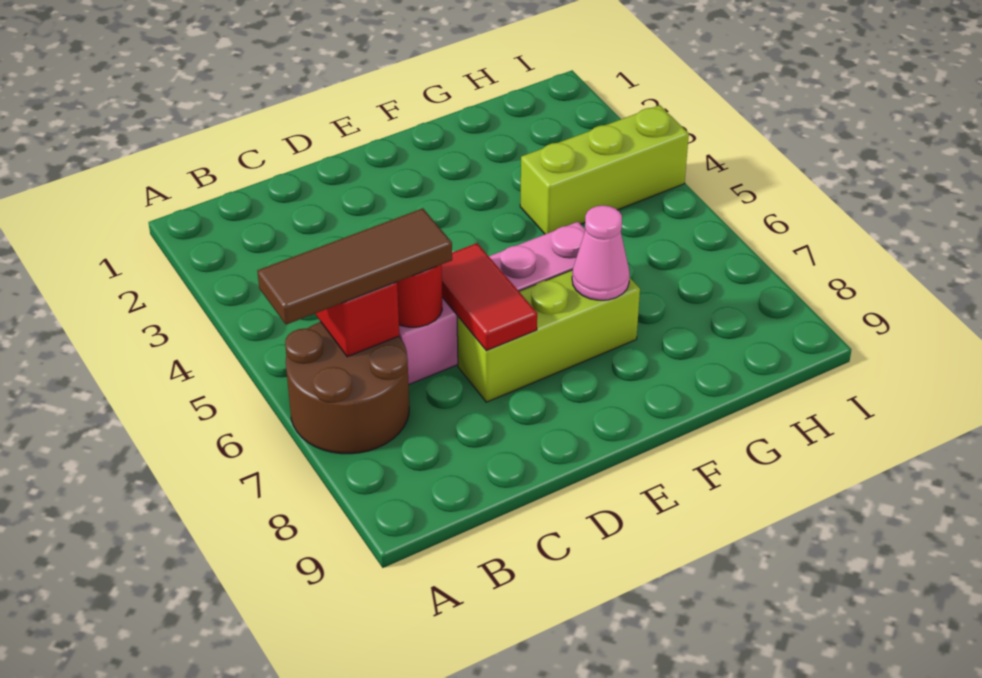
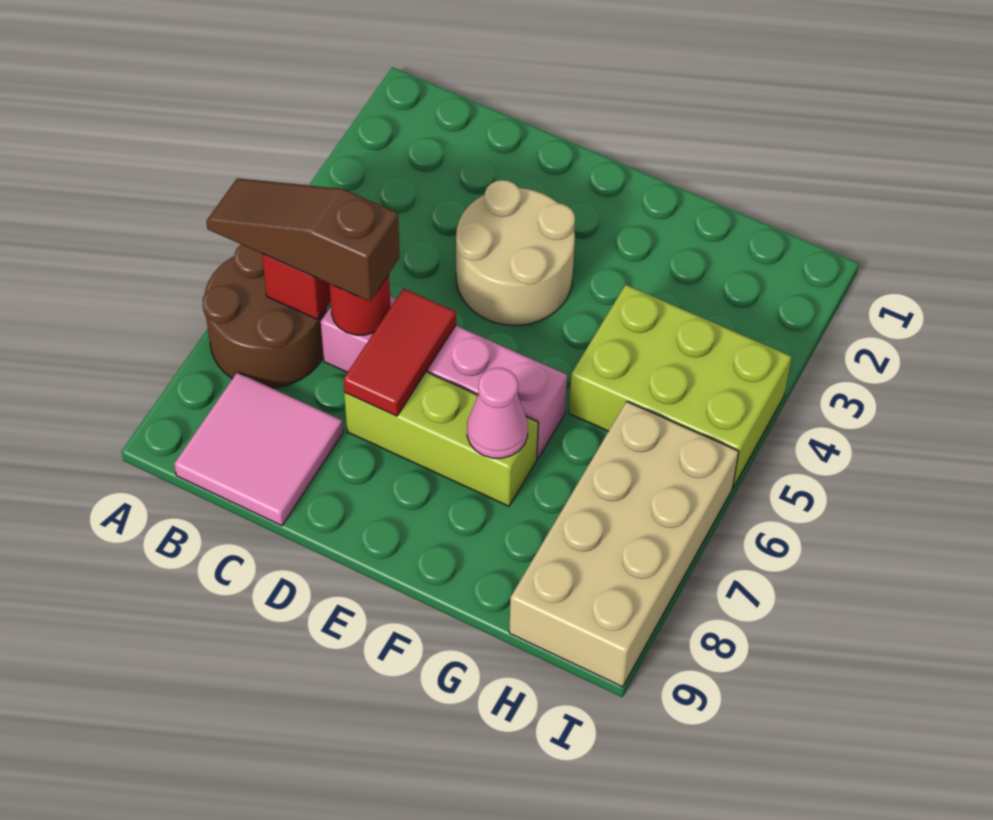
brown tile A6:C6 level 3 -> brown slope A6:C6 level 3 top C
none -> pink tile B8:C9 level 1
none -> tan round brick D3:E4 level 1
lime brick G4:I4 level 1 -> lime brick G4:I5 level 1
none -> tan brick H6:I9 level 1

